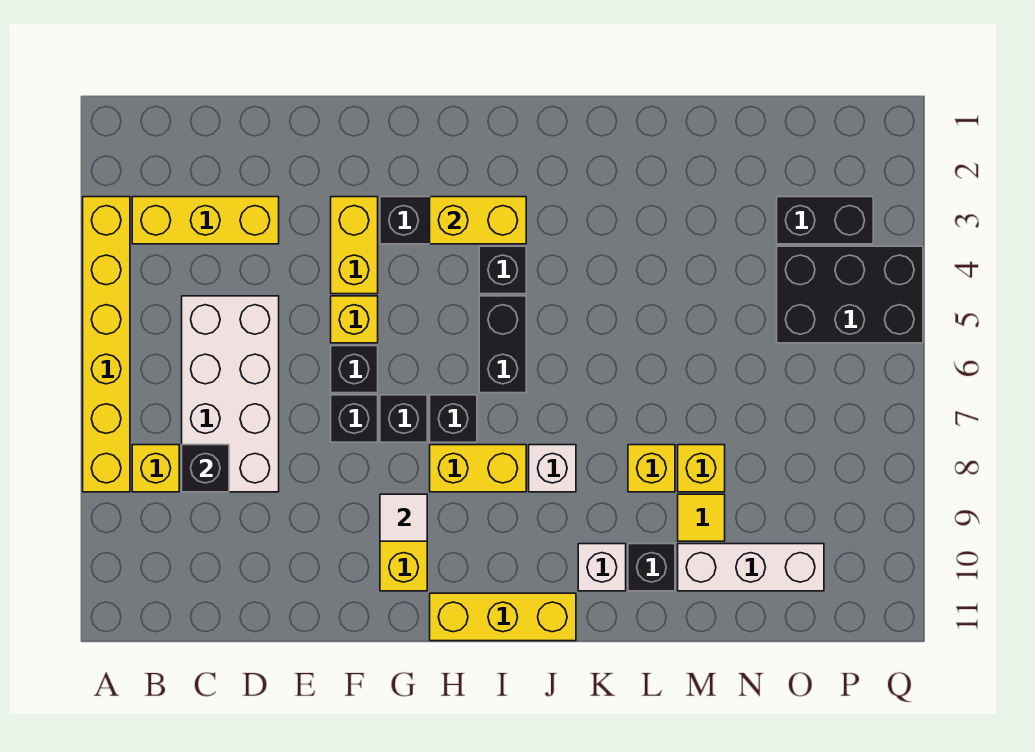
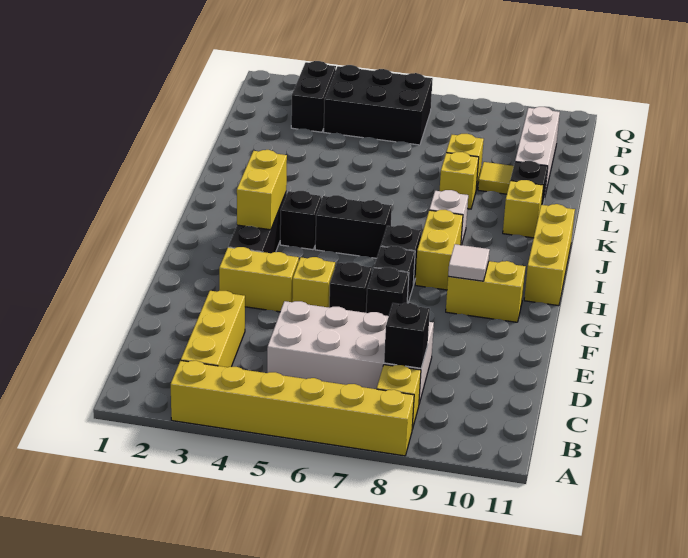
white brick K10 level 1 -> yellow brick K10 level 1
black brick O4:Q5 level 1 -> black brick O4:P6 level 1

